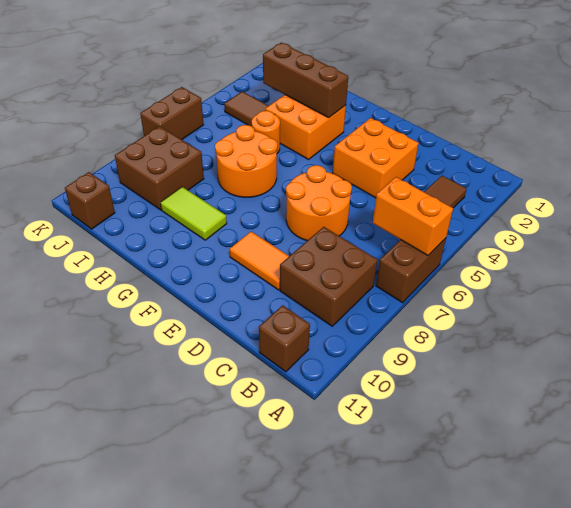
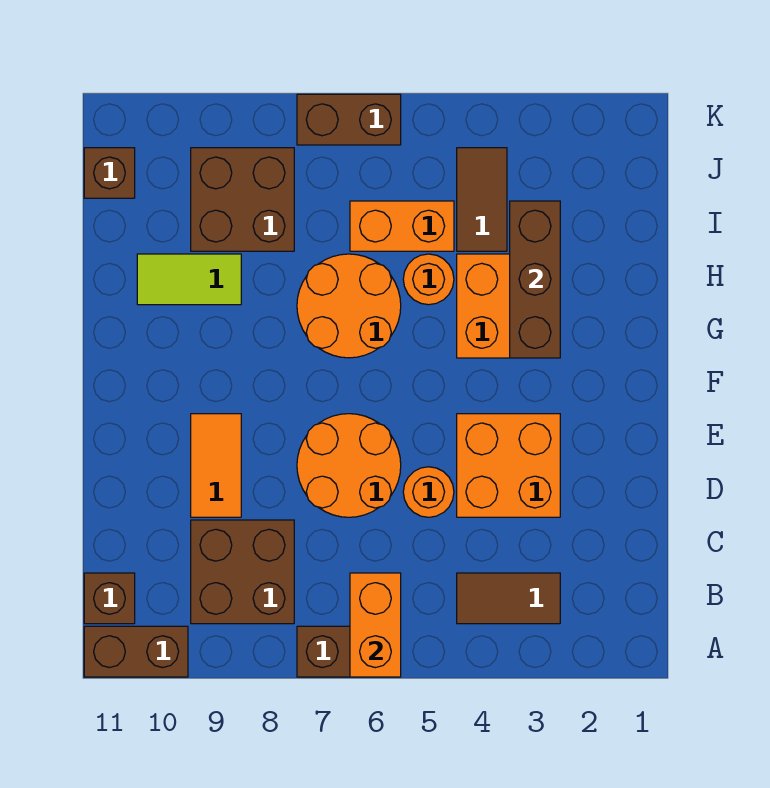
none -> brown brick A10:A11 level 1
none -> orange round brick D5 level 1
lime tile G9:H9 level 1 -> lime tile H9:H10 level 1
none -> orange brick I5:I6 level 1

